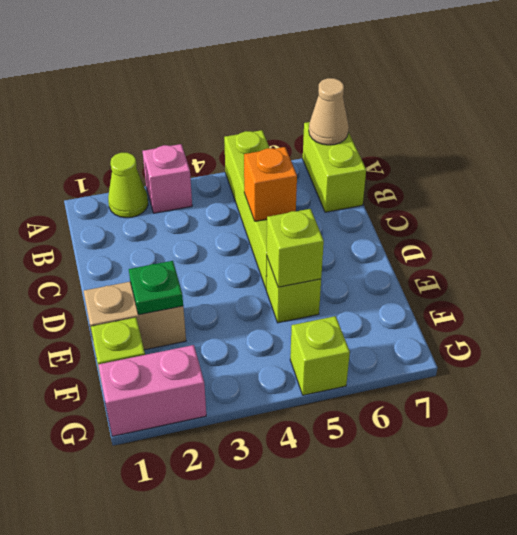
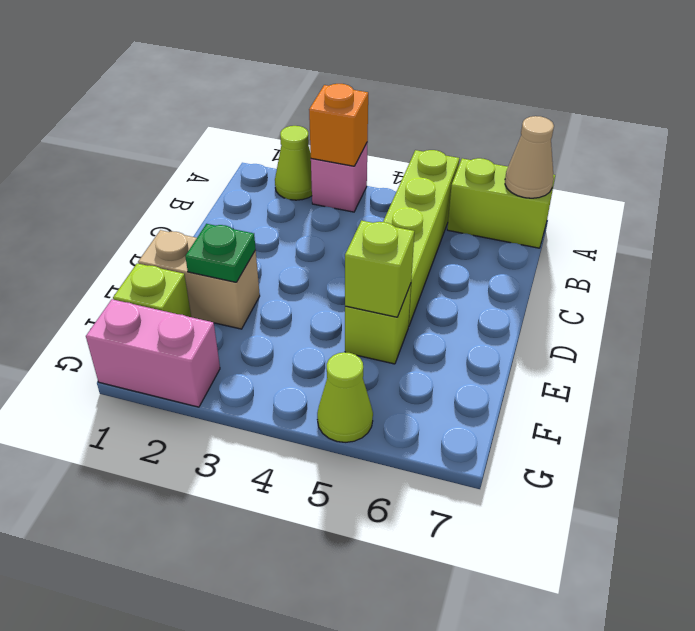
lime brick A7:B7 level 1 -> lime brick A6:A7 level 1
orange brick C5 level 2 -> orange brick A3 level 2
lime brick G5 level 1 -> lime cone G5 level 1

